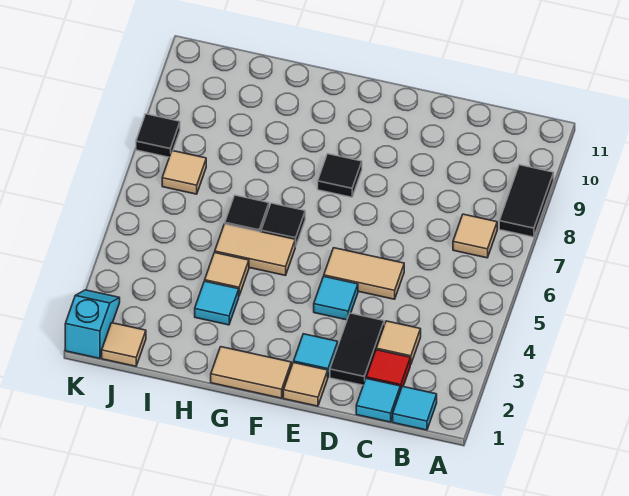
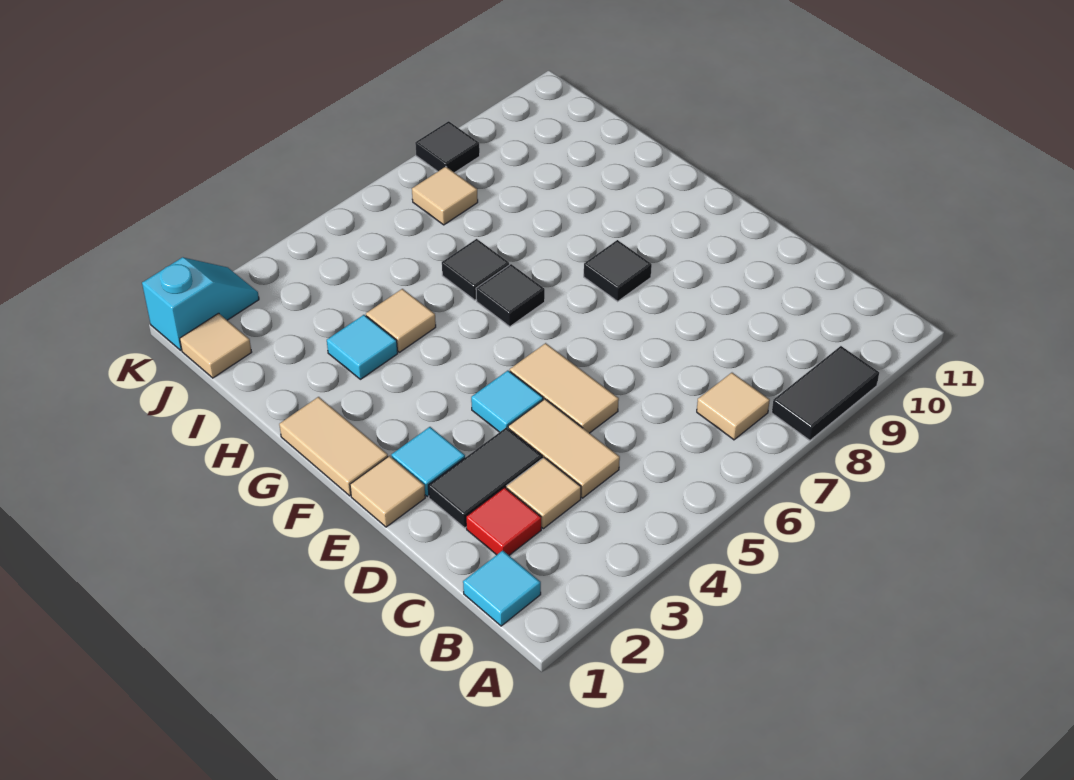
cyan tile C1 level 1 -> none
tan tile G5:H5 level 1 -> tan tile C4:D4 level 1

